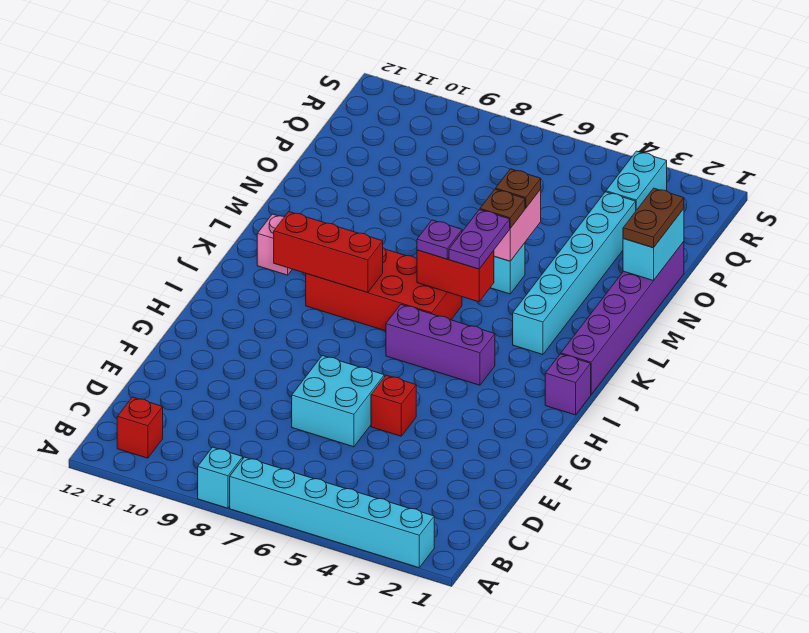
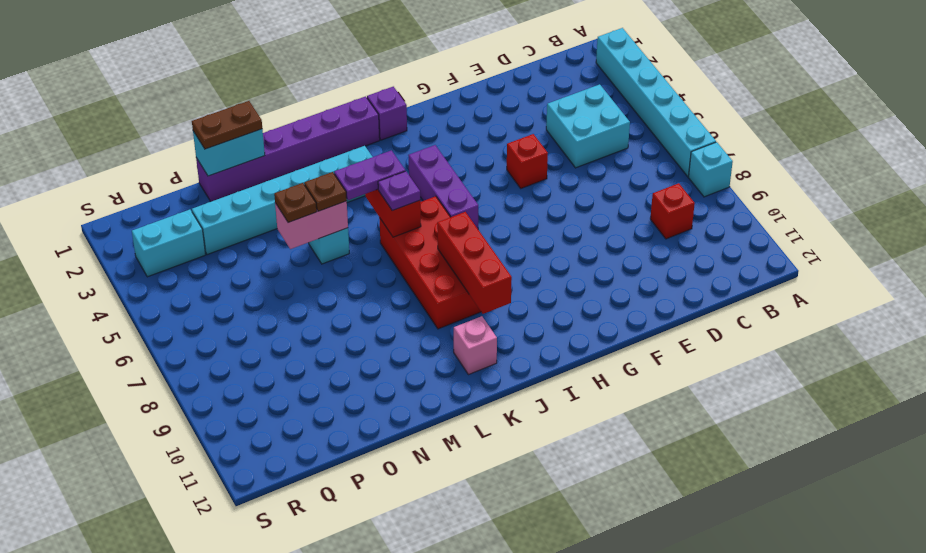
red brick B11 level 1 -> red brick C9 level 1
cyan brick E6:F7 level 1 -> cyan brick C4:D5 level 1

